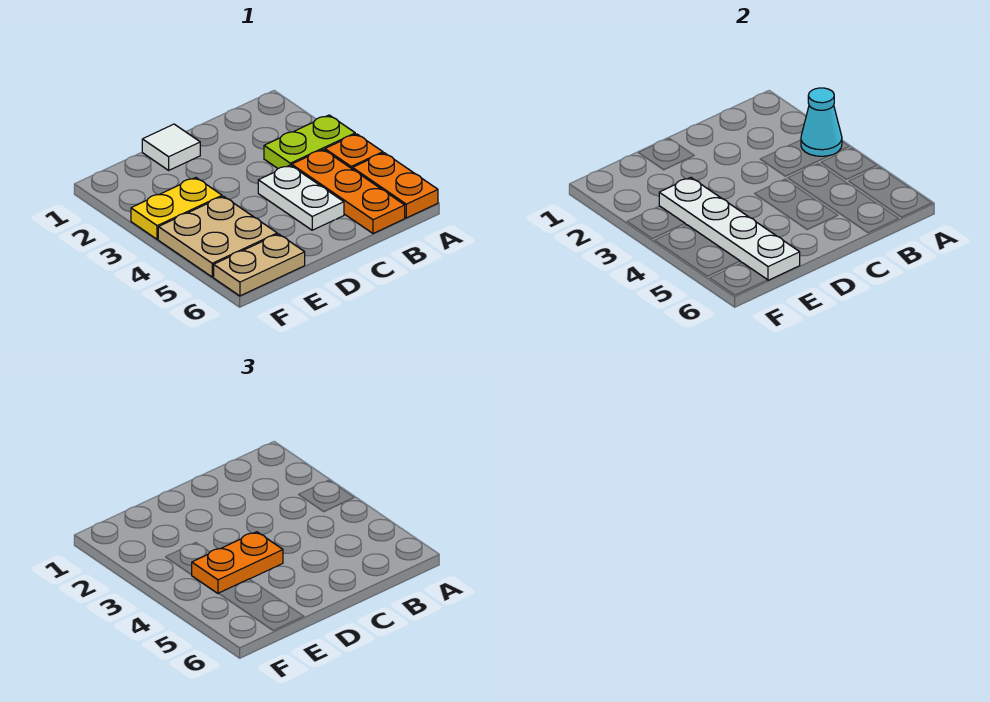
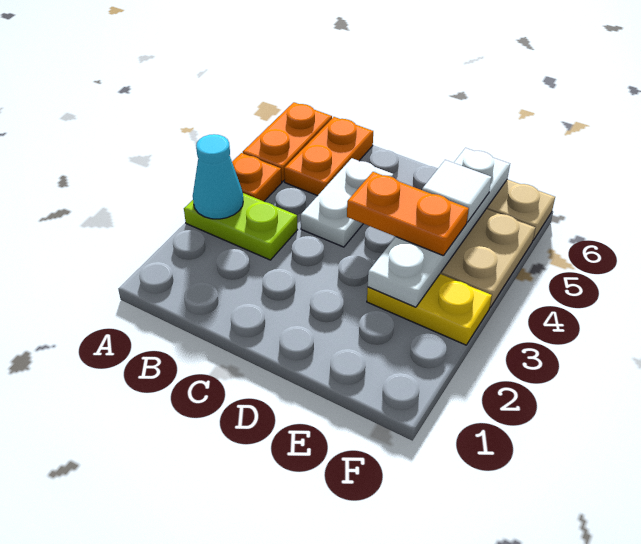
orange plate B4:B6 level 1 -> orange plate B5:B6 level 1
white tile D1 level 1 -> white tile E5 level 3

